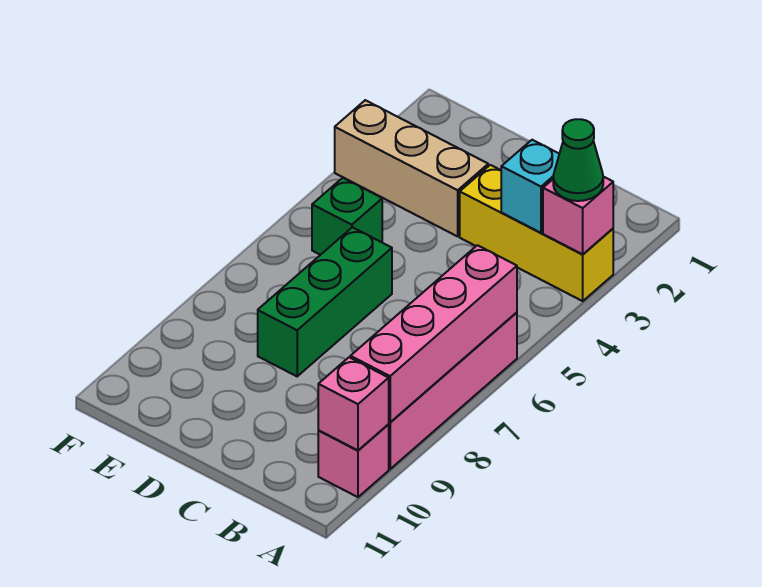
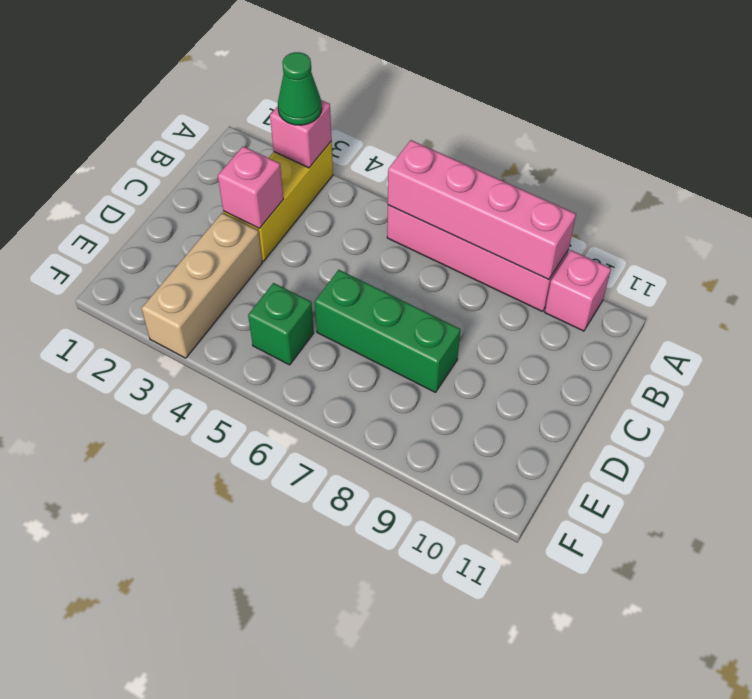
pink brick A10 level 2 -> pink brick C3 level 2
cyan brick B3 level 2 -> none

